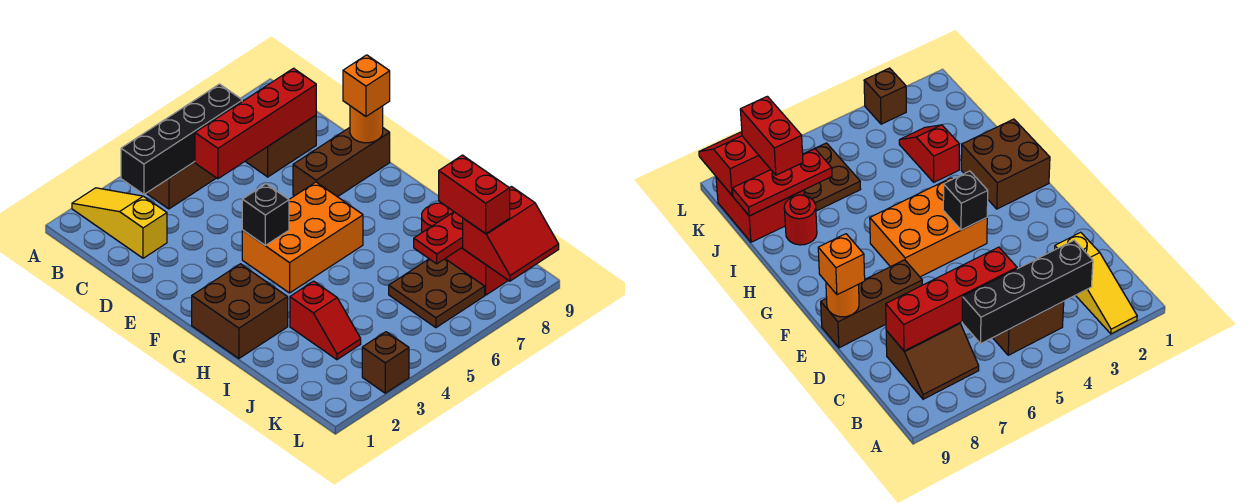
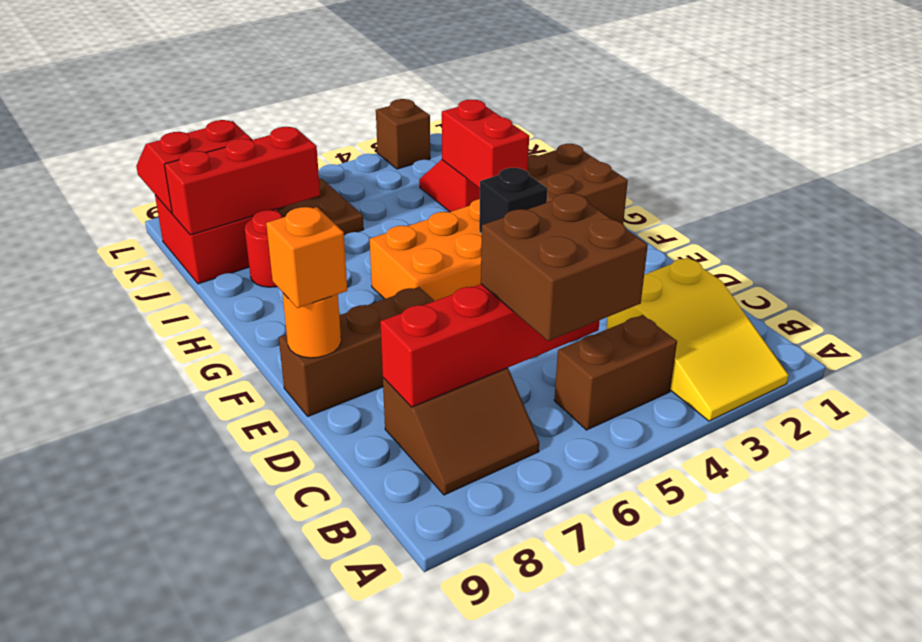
yellow slope A2:C2 level 1 top C -> yellow slope A2:C3 level 1 top C
black brick B3:B6 level 2 -> none
none -> brown brick B5:C6 level 3
red plate J7:J9 level 2 -> red brick J7:J9 level 2
red brick J8:K8 level 3 -> red brick H3:I3 level 2

